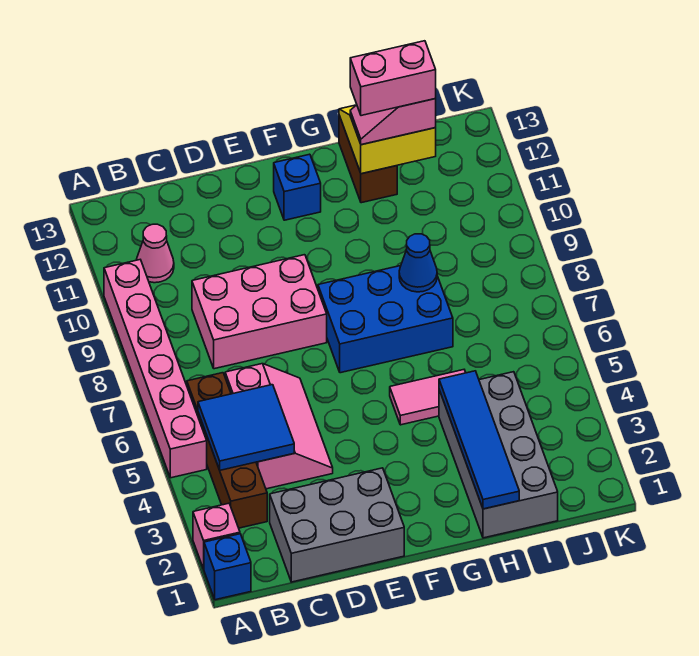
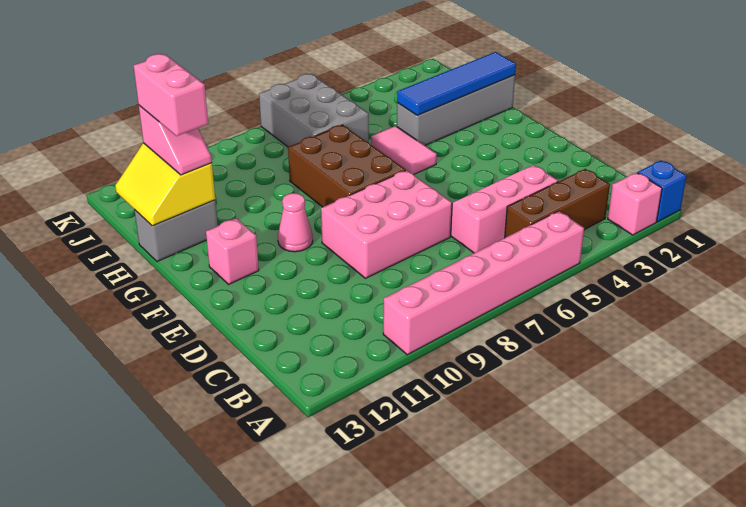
brown brick B3:B6 level 1 -> brown brick B3:B5 level 1
blue tile B4:C5 level 2 -> none
pink cone B11 level 1 -> pink cone F10 level 1
grey brick C1:E2 level 1 -> grey brick I6:K7 level 1
pink brick C8:E9 level 1 -> pink brick D7:E9 level 1
blue brick F7:H8 level 1 -> brown brick F7:H8 level 1
blue brick F12 level 1 -> pink brick F12 level 1
grey brick H1:I4 level 1 -> grey brick H1:H4 level 1
blue cone H8 level 2 -> none
brown brick H12:H13 level 1 -> grey brick H12:H13 level 1

